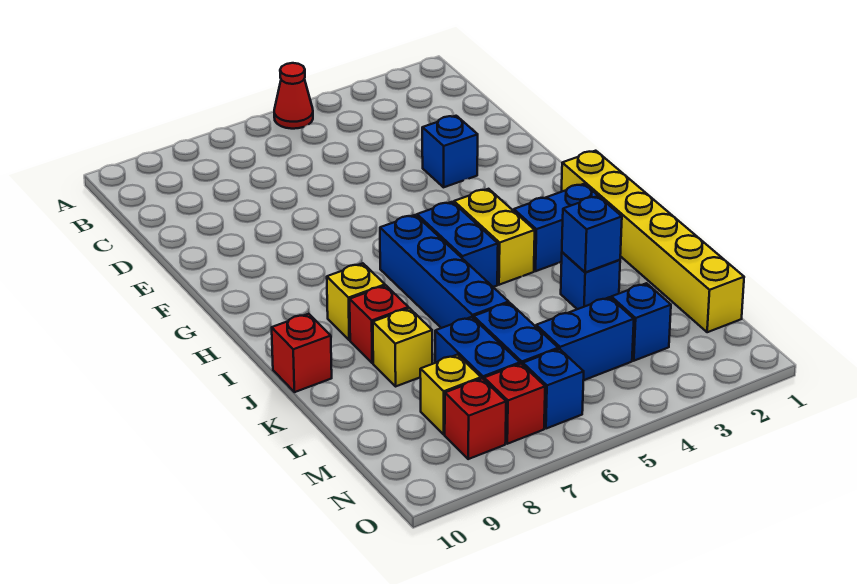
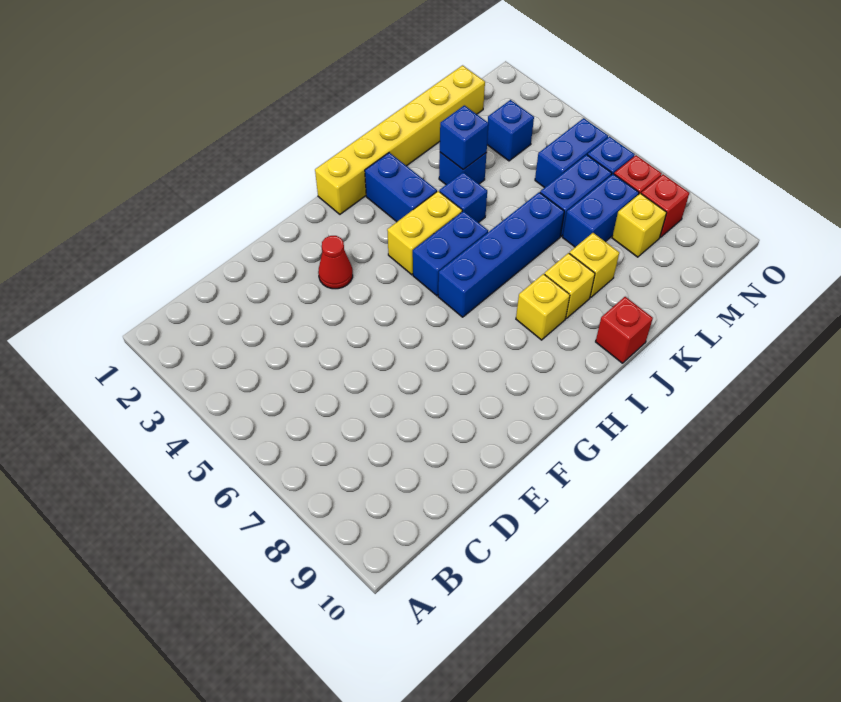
red cone A5 level 1 -> red cone F3 level 1
blue brick E3 level 1 -> blue brick J4 level 1
red brick J8 level 1 -> yellow brick J8 level 1
blue brick M4:M5 level 1 -> blue brick M5:N5 level 1

